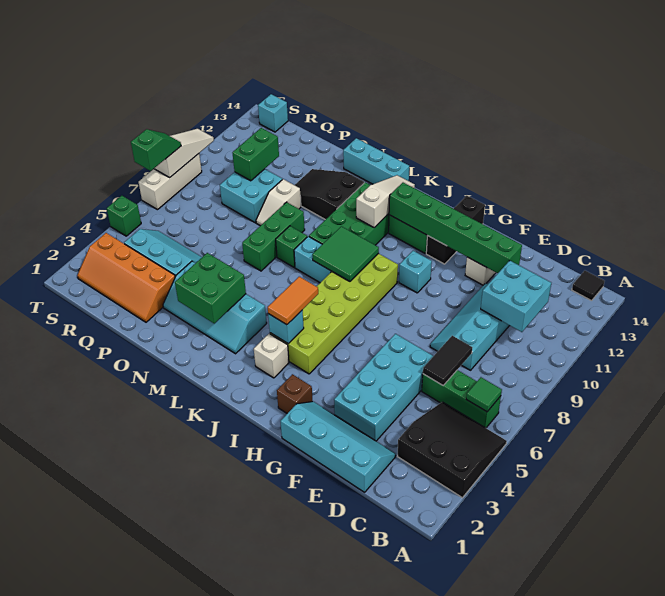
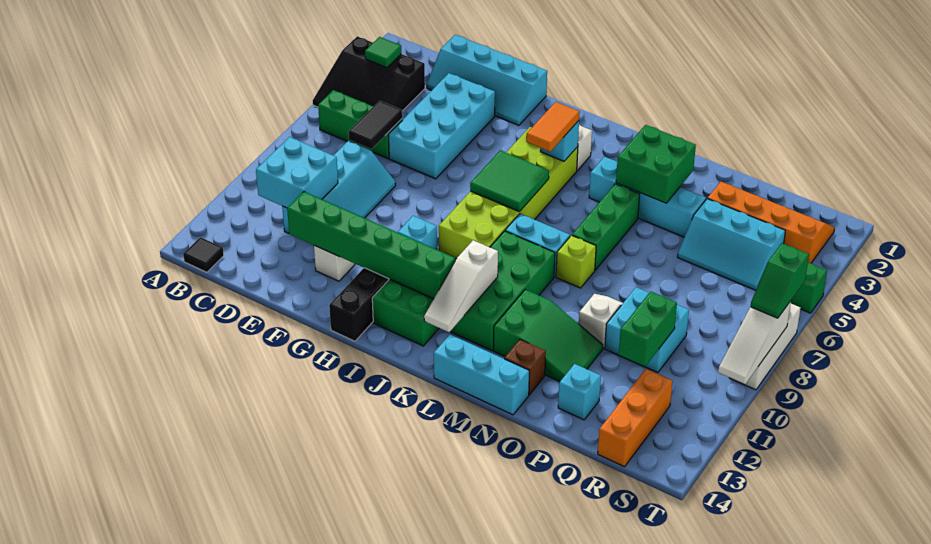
green tile B6 level 2 -> green tile B3 level 2
brown brick H2 level 1 -> brown brick N13 level 1
green tile J8:K9 level 2 -> green tile I6:J7 level 2
green brick M8 level 1 -> lime brick M8 level 1
black slope M11:O12 level 1 top M -> green slope M11:O12 level 1 top M
green brick N7:N9 level 1 -> green brick M5:M7 level 1
none -> orange brick R12:R14 level 1
cyan brick S14 level 1 -> cyan brick P13 level 1

